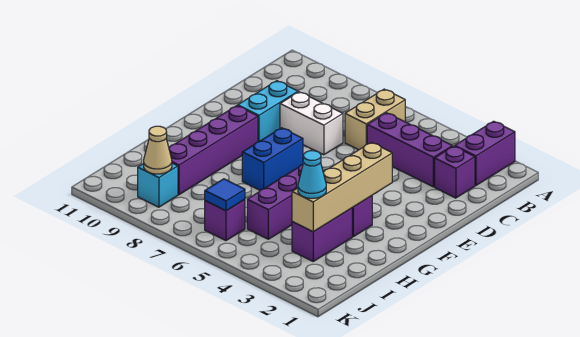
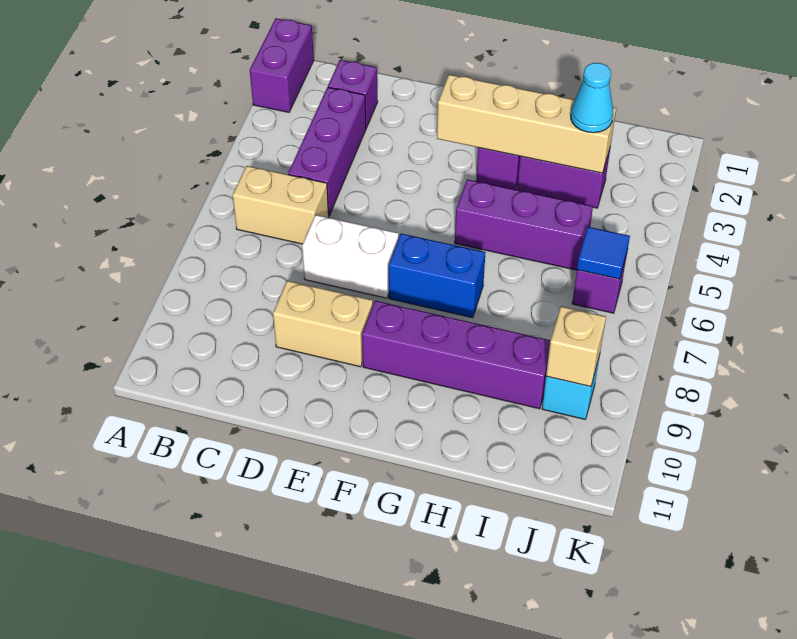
purple brick A2:B2 level 1 -> purple brick A1:A2 level 1
white brick D7:D8 level 1 -> white brick D7:E7 level 1
cyan brick D9:E9 level 1 -> tan brick D9:E9 level 1
tan cone J9 level 2 -> tan brick J9 level 2

